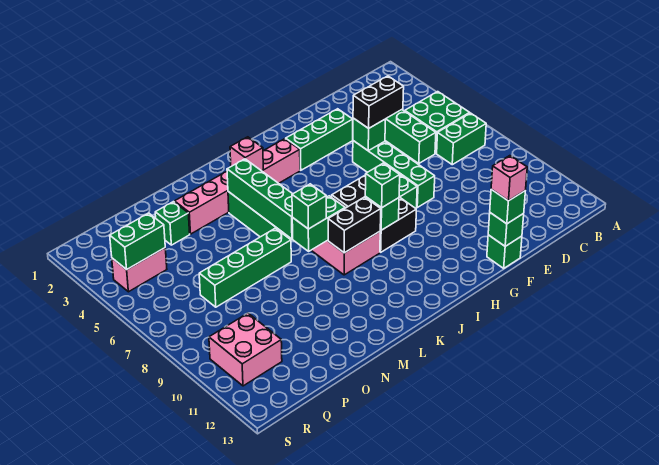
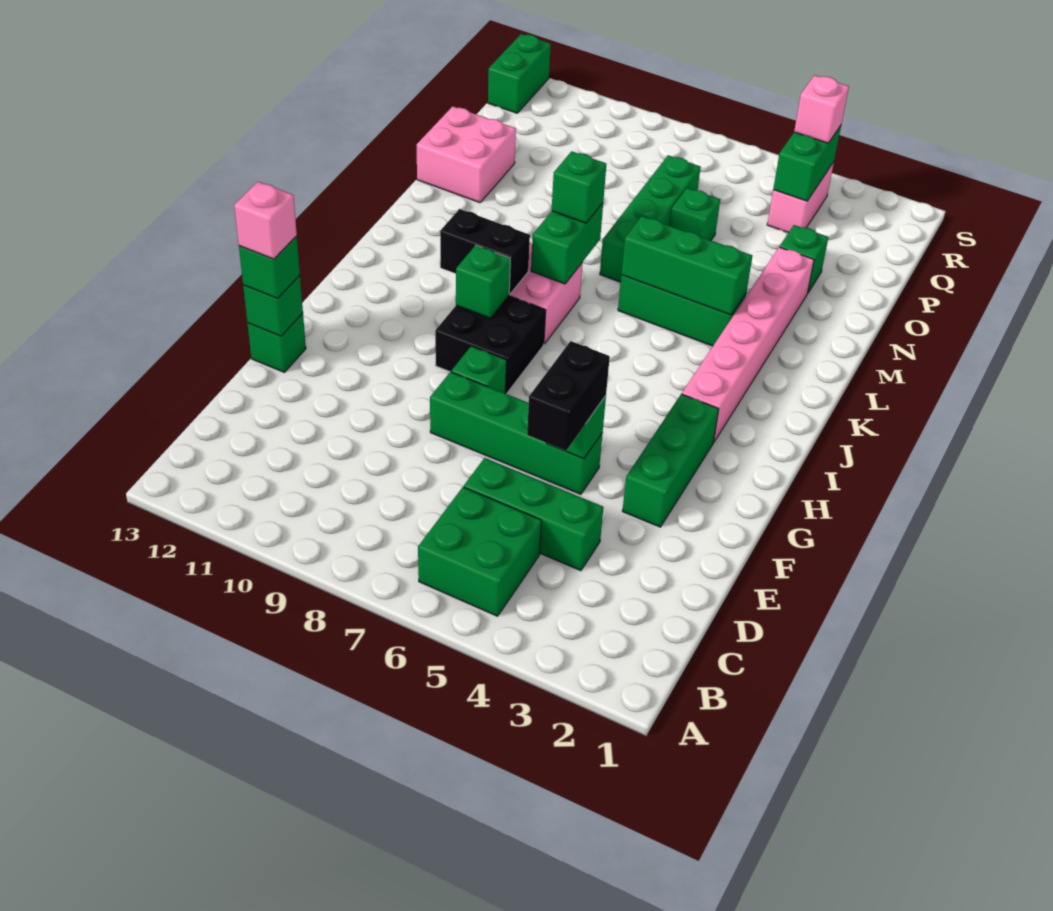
green brick B7:C7 level 1 -> green brick R13:S13 level 1
black brick H7:I9 level 1 -> black brick H8:I9 level 1
green brick I9 level 3 -> green brick O6 level 1
black brick J9:K9 level 2 -> black brick J9:J10 level 2
pink brick K3 level 2 -> pink brick R4 level 3
green brick L4:L7 level 2 -> green brick L4:L6 level 2
pink brick Q10:R11 level 1 -> pink brick N12:O13 level 1

